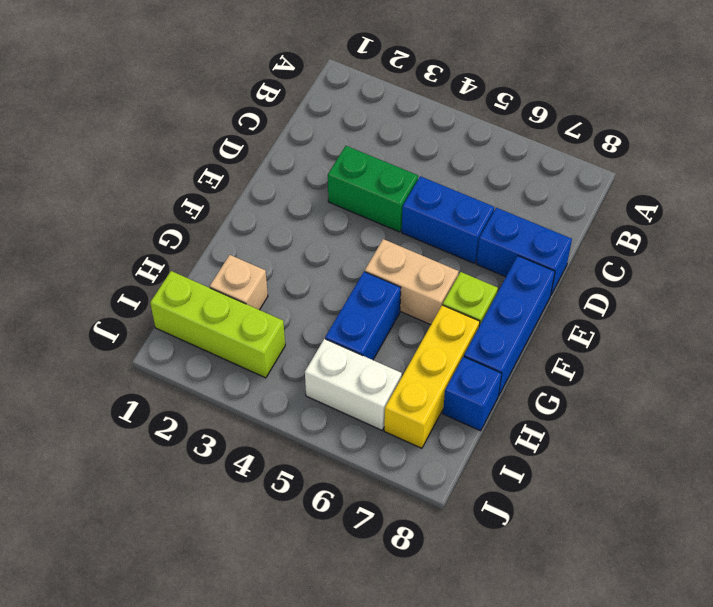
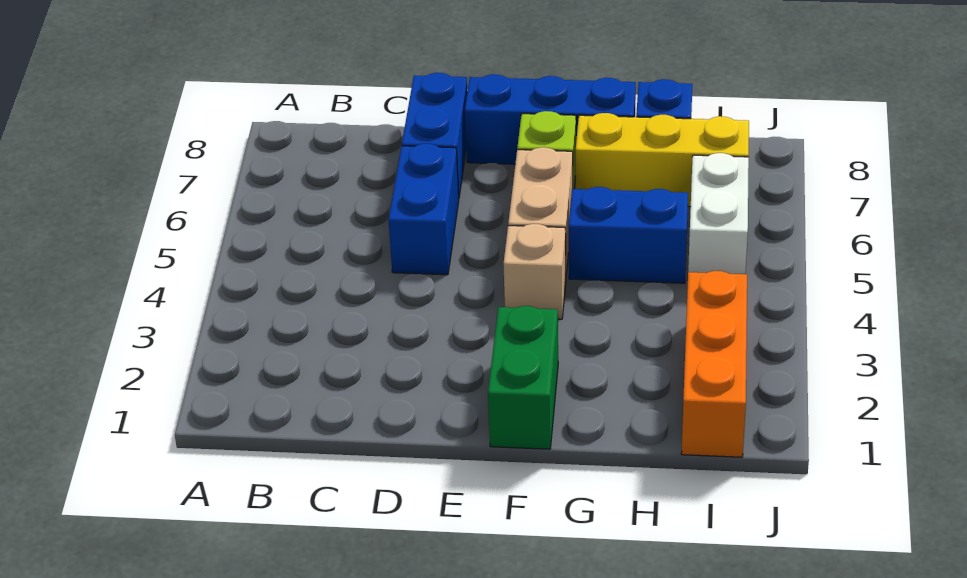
green brick D3:D4 level 1 -> green brick F1:F2 level 1
tan brick H2 level 1 -> tan brick F4 level 1
lime brick I1:I3 level 1 -> orange brick I1:I3 level 1

